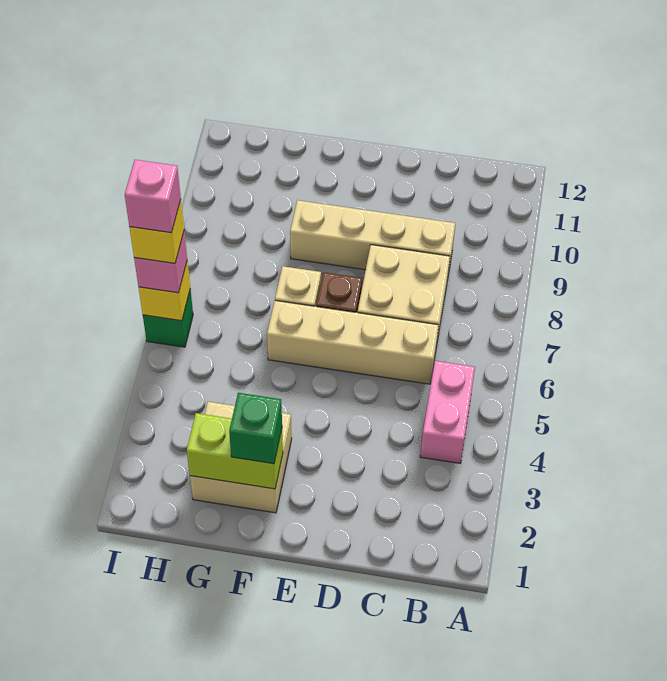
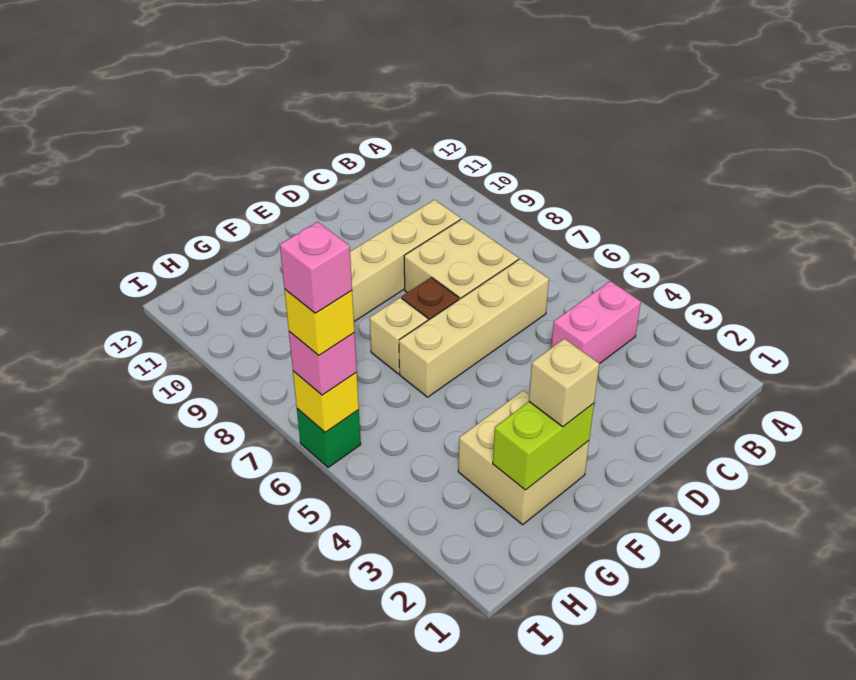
pink brick B4:B5 level 1 -> pink brick B4:C4 level 1
green brick F2 level 3 -> tan brick F2 level 3

